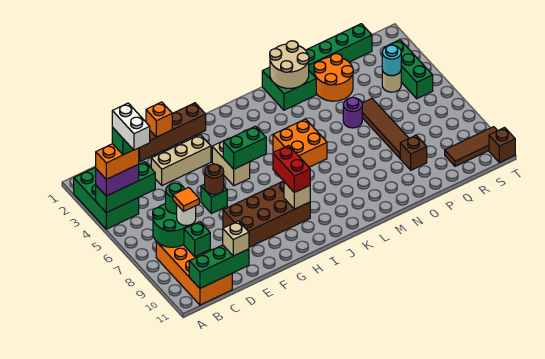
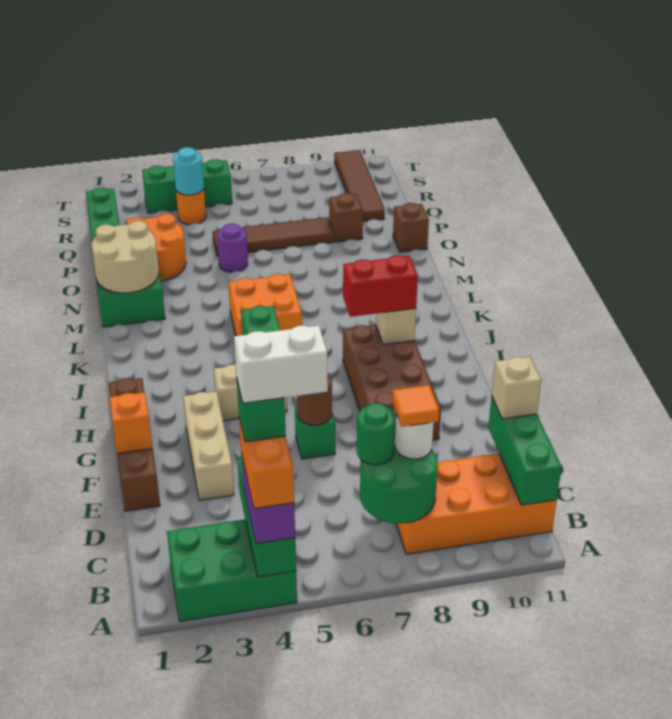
green brick C9 level 2 -> none
tan round brick R4 level 1 -> orange round brick R4 level 1
brown tile R10:T10 level 1 -> brown tile Q10:T10 level 1
brown brick T11 level 1 -> brown brick O11 level 1

